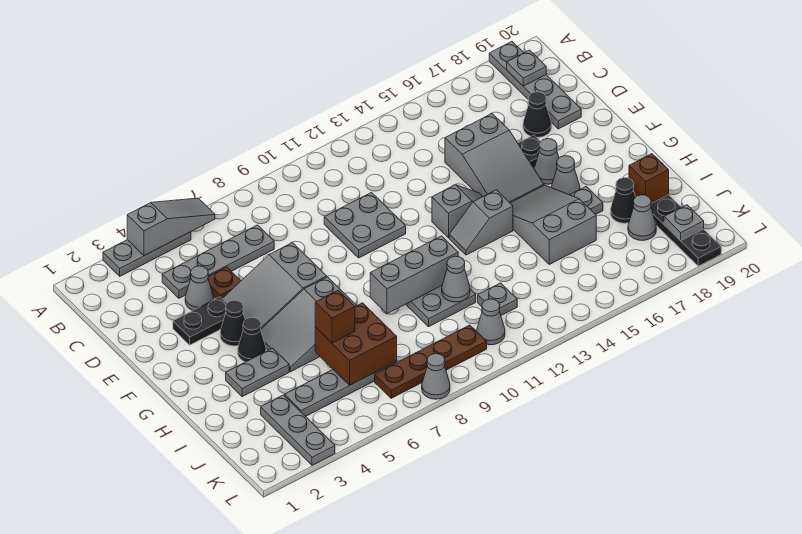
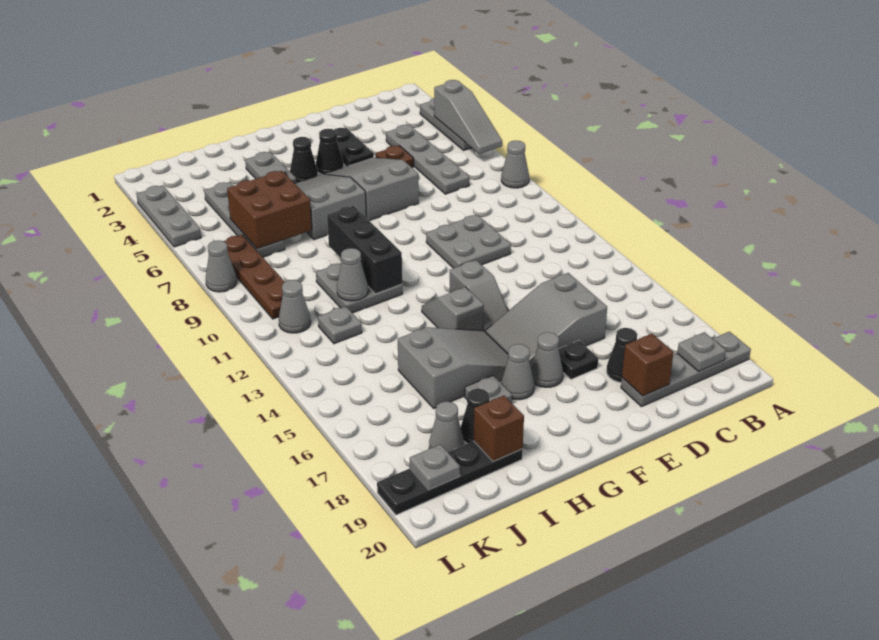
grey cone D4 level 1 -> grey cone A8 level 1
grey brick H9:H11 level 2 -> black brick H9:H11 level 2
brown brick I6 level 3 -> brown brick D19 level 2
grey plate J3:L3 level 1 -> grey plate L3:L5 level 1

